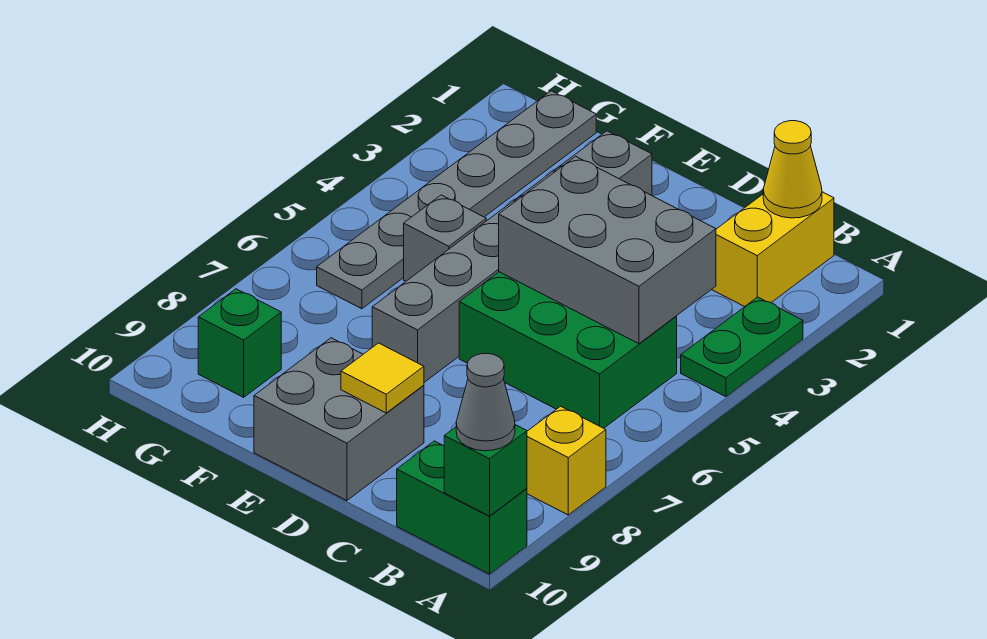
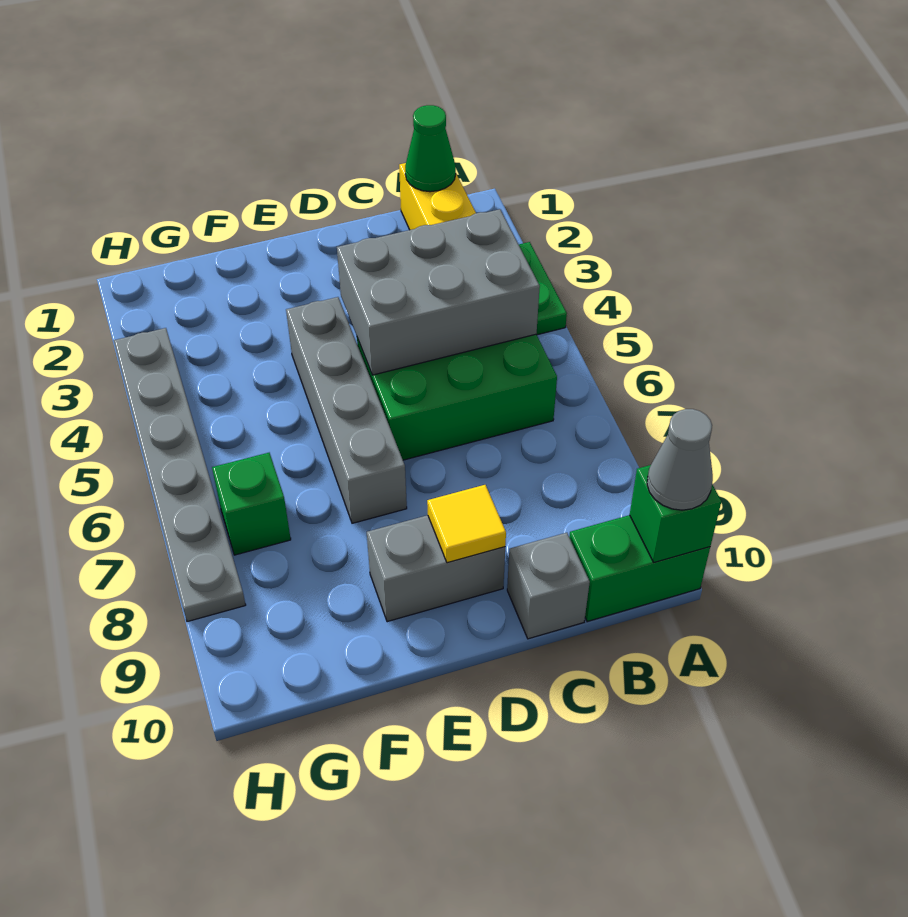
yellow brick A8 level 1 -> none
yellow cone B1 level 2 -> green cone B1 level 2
grey brick D9:E10 level 1 -> grey brick D9:E9 level 1
grey brick E2:E7 level 1 -> grey brick E4:E7 level 1
grey brick F5 level 1 -> grey brick C10 level 1
grey plate G1:G6 level 1 -> grey plate H3:H8 level 1
green brick G9 level 1 -> green brick G7 level 1

